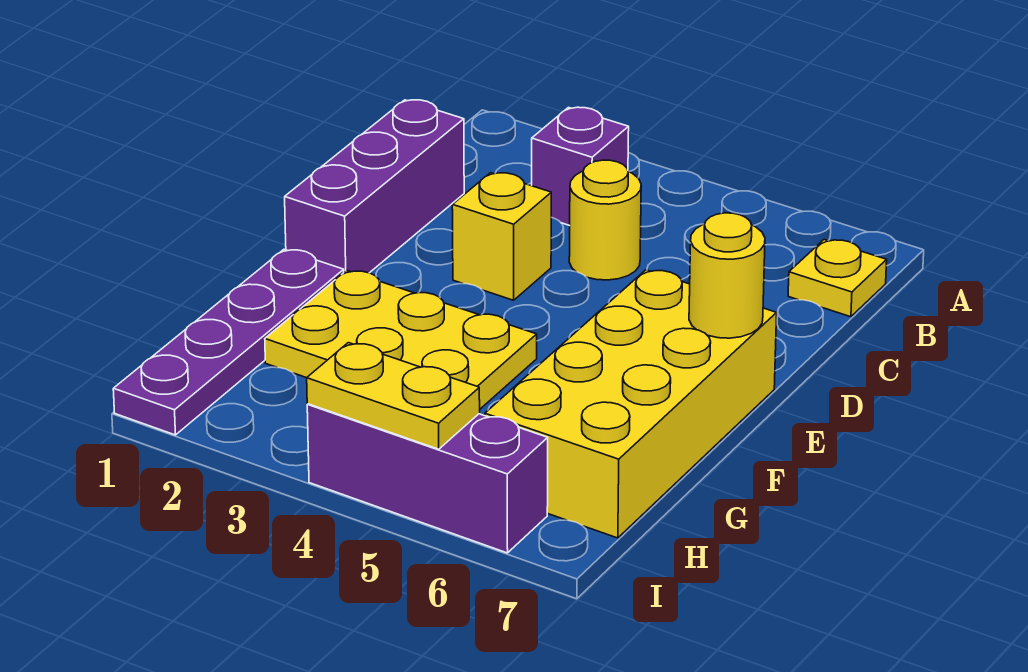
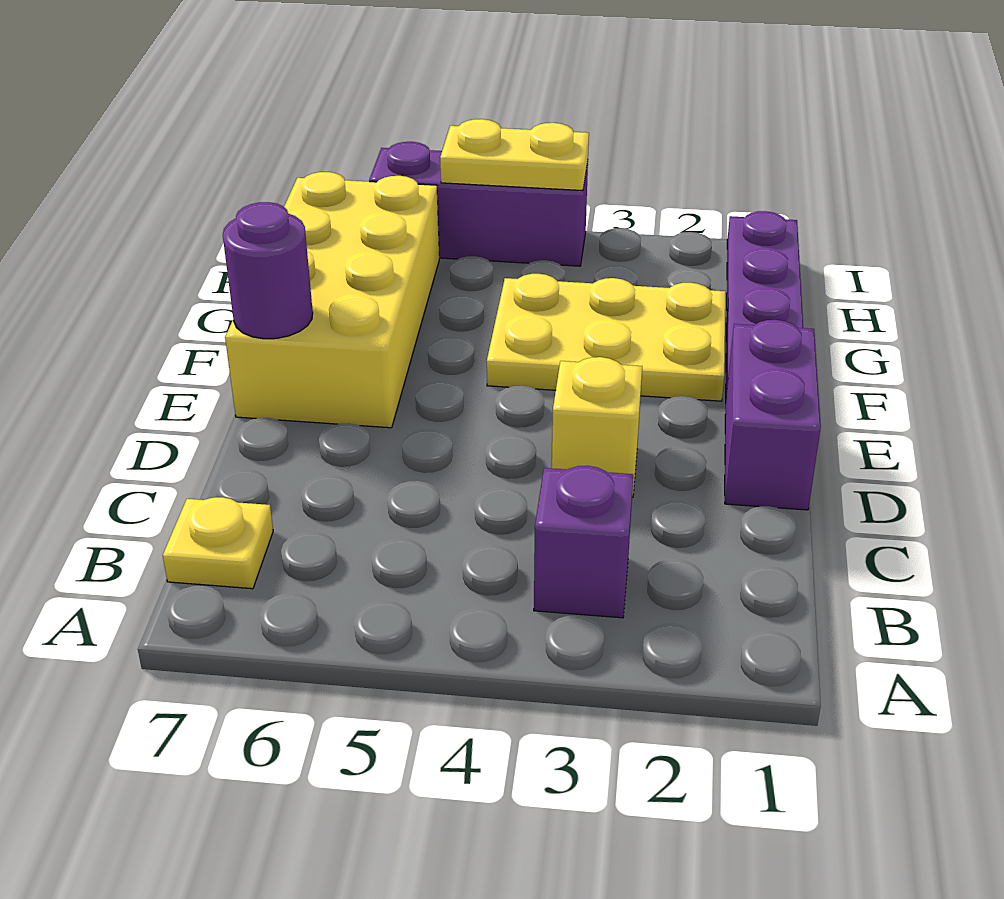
purple brick C1:E1 level 1 -> purple brick D1:E1 level 1
yellow round brick C4 level 1 -> none
yellow round brick E7 level 2 -> purple round brick E7 level 2

